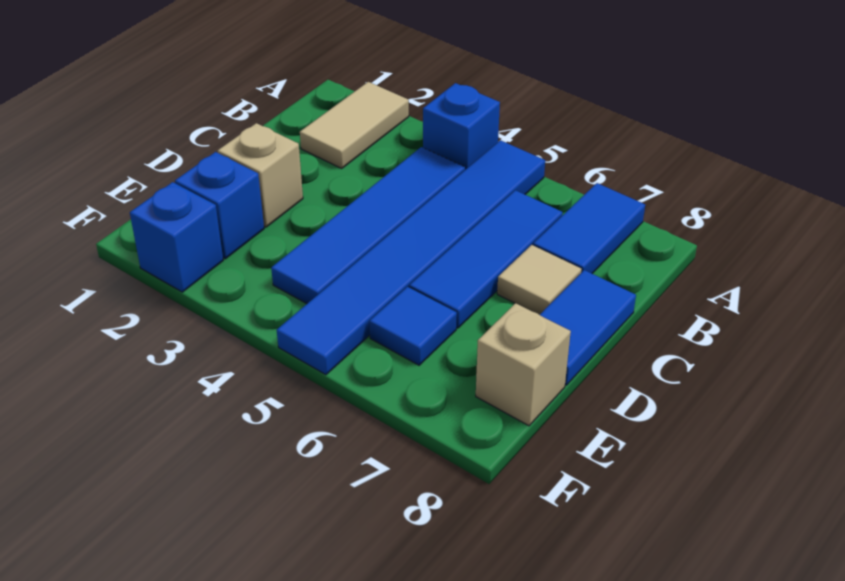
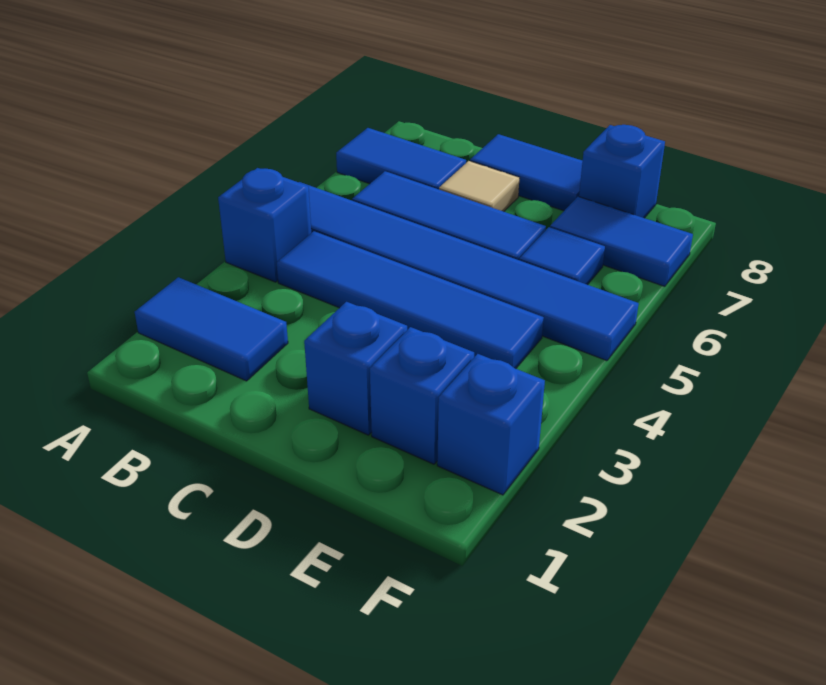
tan tile A2:B2 level 1 -> blue tile A2:B2 level 1
tan brick D2 level 1 -> blue brick D2 level 1
none -> blue tile E7:F7 level 1
tan brick E8 level 1 -> blue brick E8 level 1

